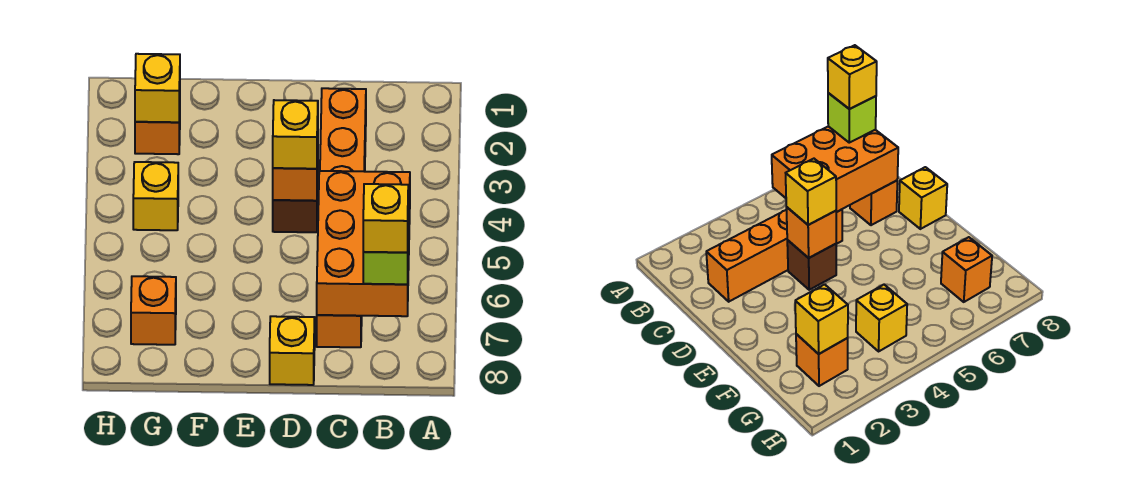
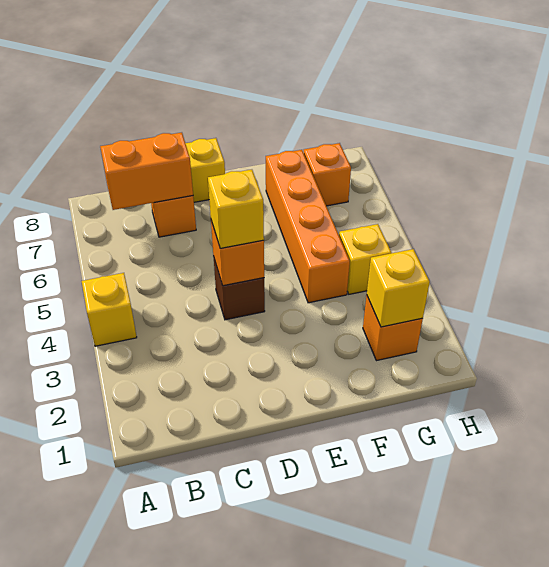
orange brick B5:C7 level 2 -> orange brick B7:C7 level 2
lime brick B7 level 3 -> none
yellow brick B7 level 4 -> yellow brick A4 level 1
orange brick C2:C5 level 1 -> orange brick F4:F7 level 1

